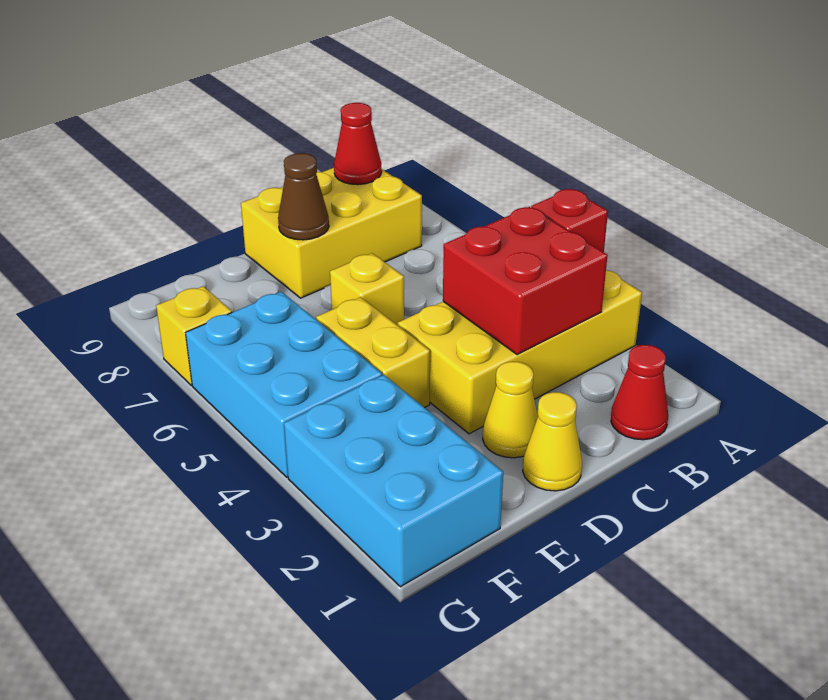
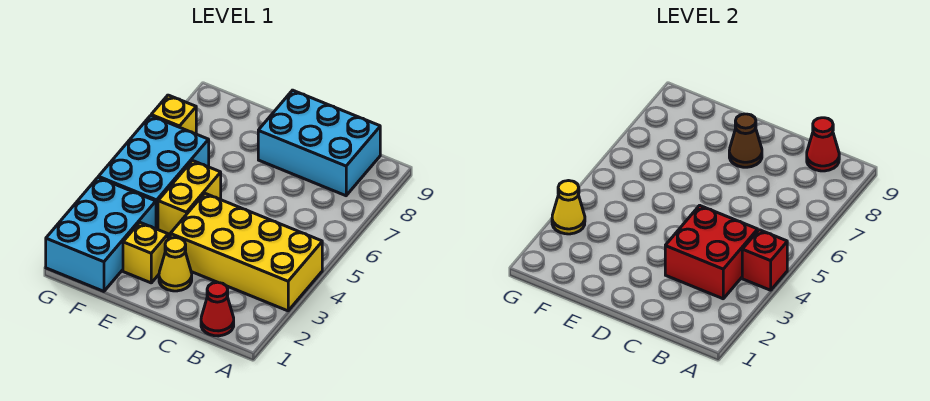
yellow brick B8:D9 level 1 -> cyan brick B8:D9 level 1
yellow cone D1 level 1 -> yellow cone G3 level 2
yellow brick D6 level 1 -> yellow brick E2 level 1

